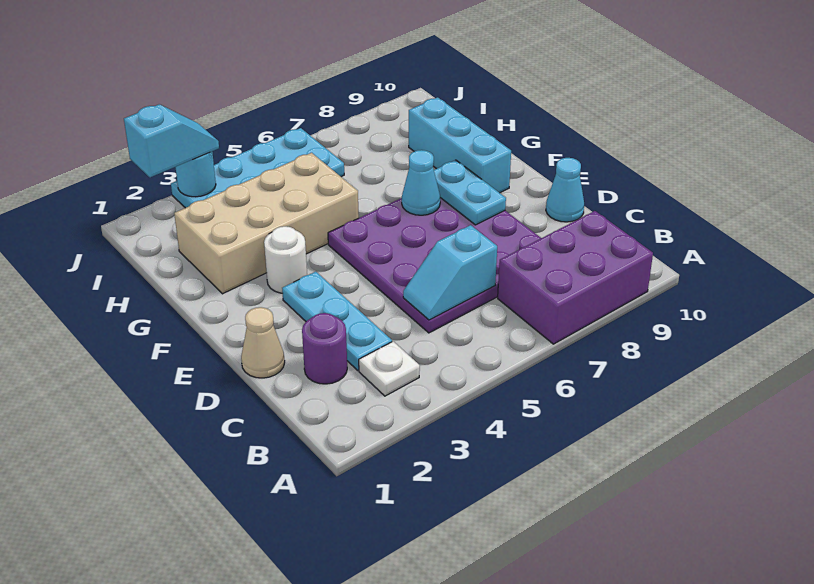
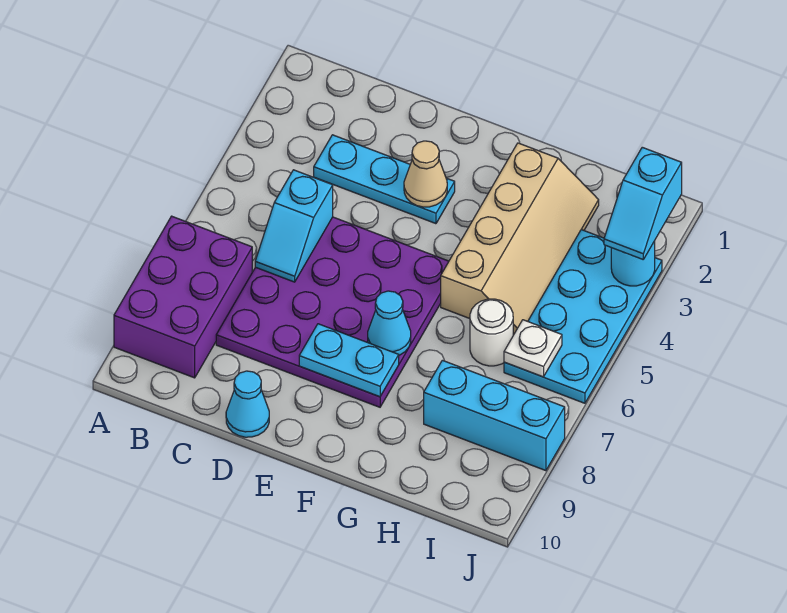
white plate B3 level 1 -> white plate I6 level 2
purple round brick C2 level 1 -> none
cyan slope C5:C6 level 2 top 6 -> cyan slope C5:C6 level 2 top 5
tan cone D1 level 1 -> tan cone E3 level 2
white round brick F3 level 1 -> white round brick H6 level 1
cyan brick F9:H9 level 1 -> cyan brick H8:J8 level 1
tan brick G2:H5 level 1 -> tan slope G2:H5 level 1 top G

